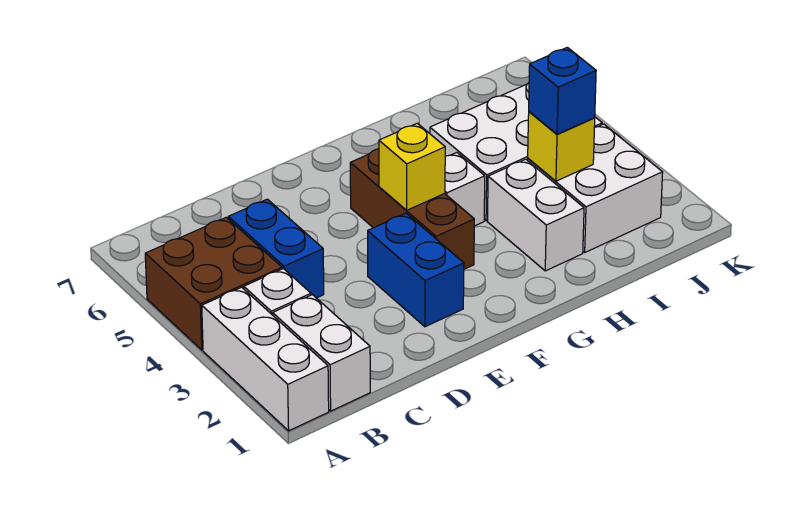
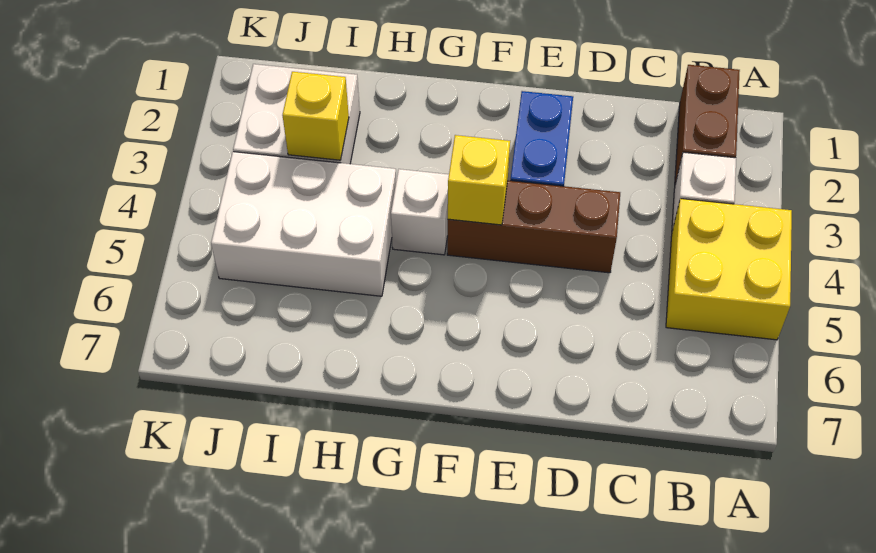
white brick A1:A3 level 1 -> none
brown brick A4:B5 level 1 -> yellow brick A4:B5 level 1
white brick B1:B2 level 1 -> brown brick B1:B2 level 1
blue brick C4:C5 level 1 -> none
brown brick F3:F5 level 1 -> brown brick D4:F4 level 1
white brick H2:H3 level 1 -> none
blue brick I3 level 3 -> none

